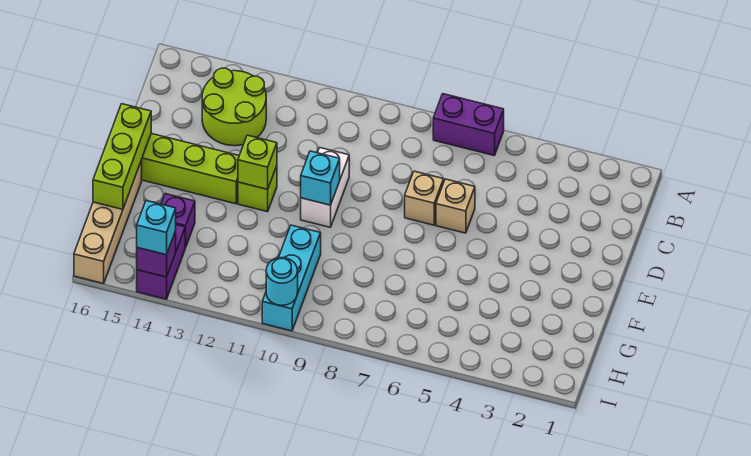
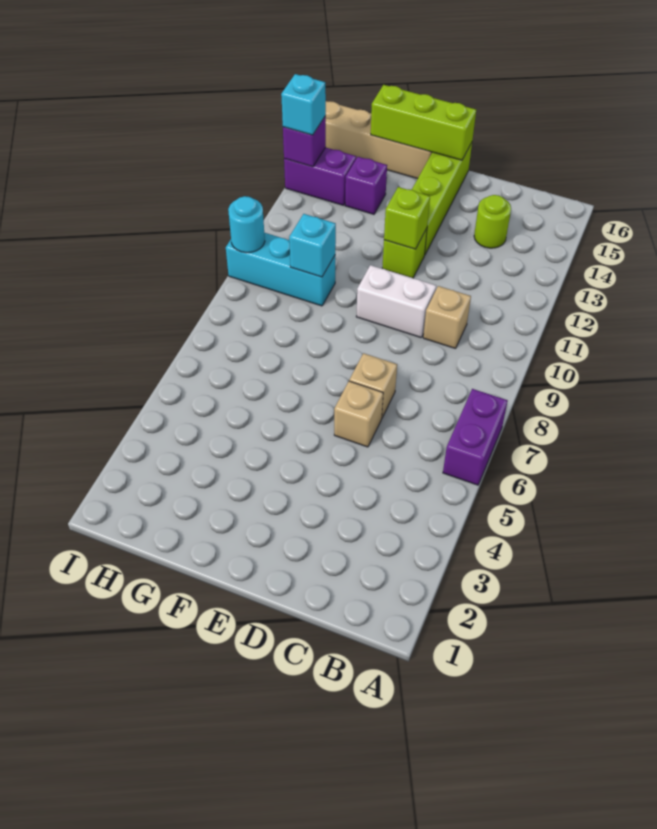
lime round brick B13:C14 level 1 -> lime round brick C14 level 1
none -> tan brick C10 level 1
cyan brick E10 level 2 -> cyan brick G10 level 2

